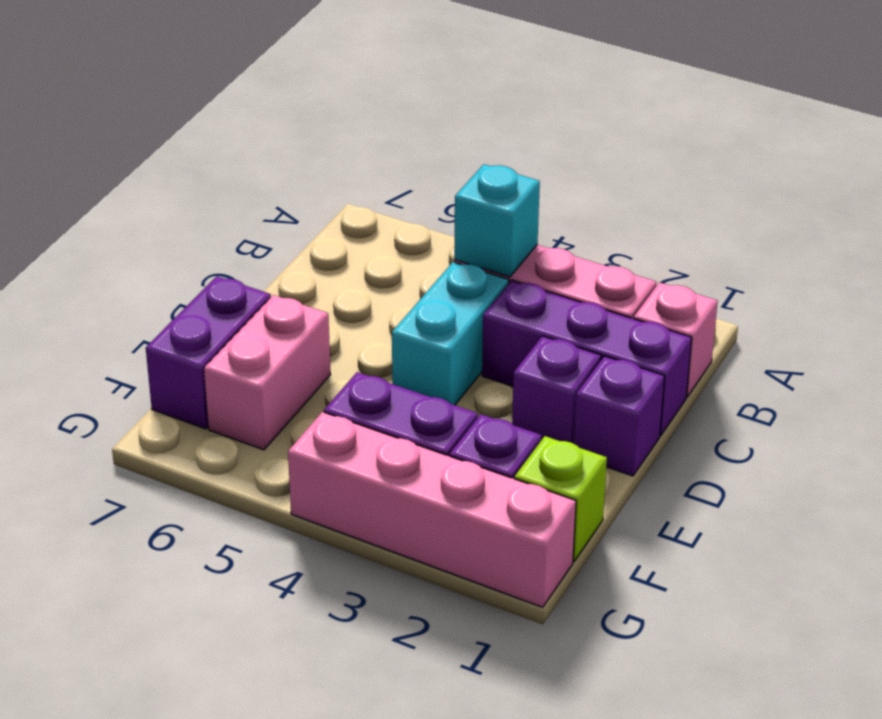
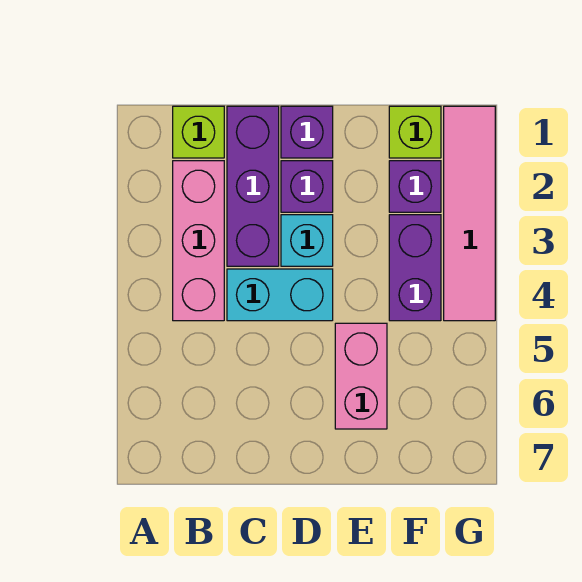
pink brick B1 level 1 -> lime brick B1 level 1
cyan brick B4 level 2 -> cyan brick D3 level 1
pink brick E6:F6 level 1 -> pink brick E5:E6 level 1
purple brick E7:F7 level 1 -> none
pink brick G1:G4 level 1 -> pink tile G1:G4 level 1

